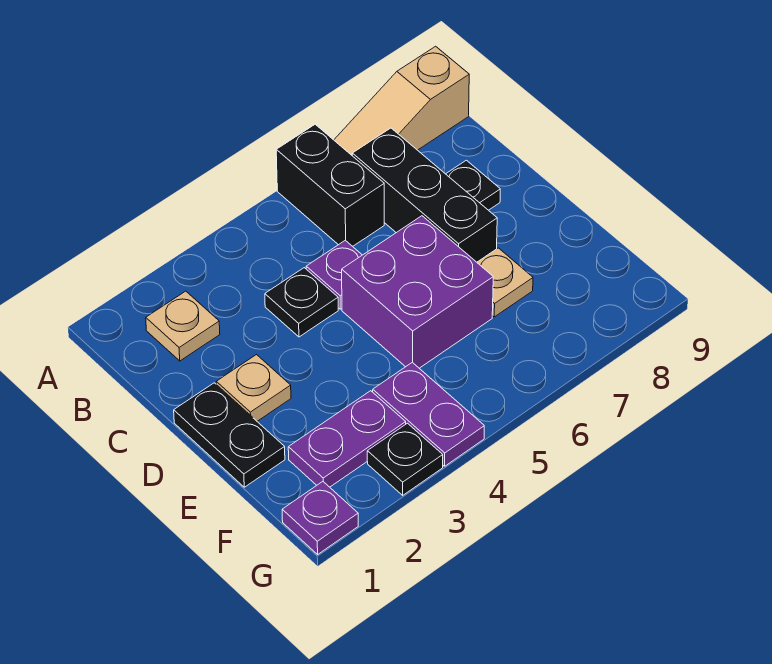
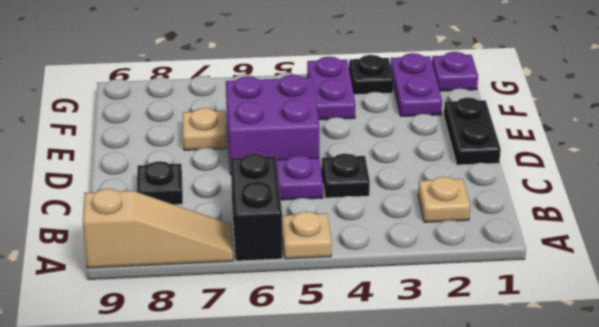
black brick B7:D7 level 1 -> none
tan plate D2 level 1 -> tan plate A5 level 1
purple plate F2:F3 level 1 -> purple plate F2:G2 level 1

